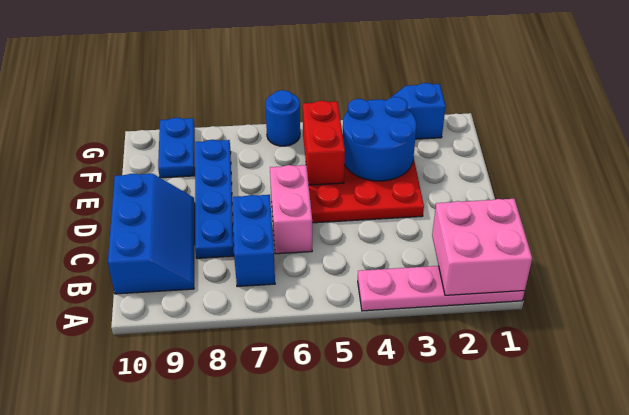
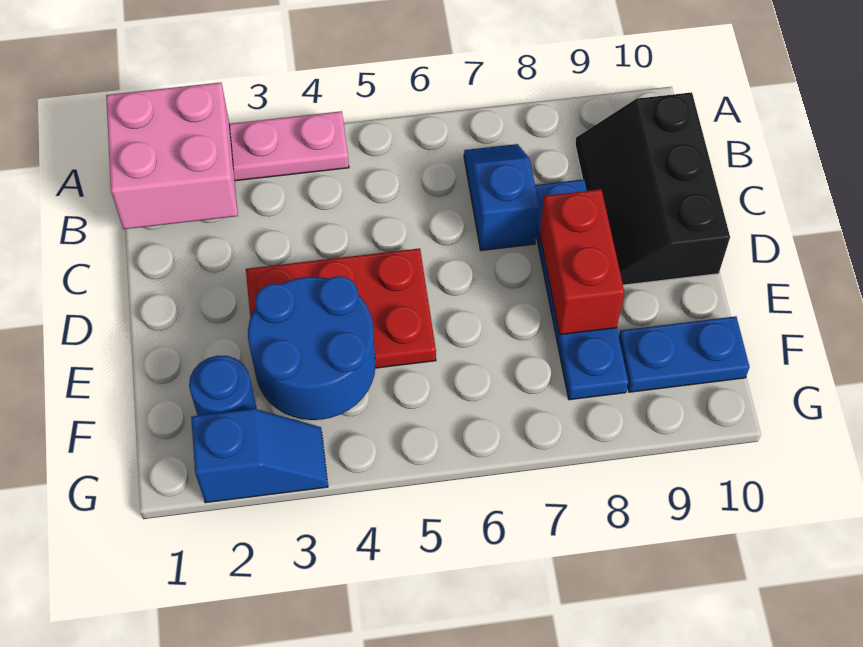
blue brick B7:C7 level 1 -> blue slope B7:C7 level 1 top C
blue slope B9:D10 level 1 top 10 -> black slope B9:D10 level 1 top 10
pink brick C6:D6 level 1 -> none
red brick E5:F5 level 2 -> red brick D8:E8 level 2
blue plate F9:G9 level 1 -> blue plate F9:F10 level 1
blue round brick G6 level 1 -> blue round brick F2 level 1

